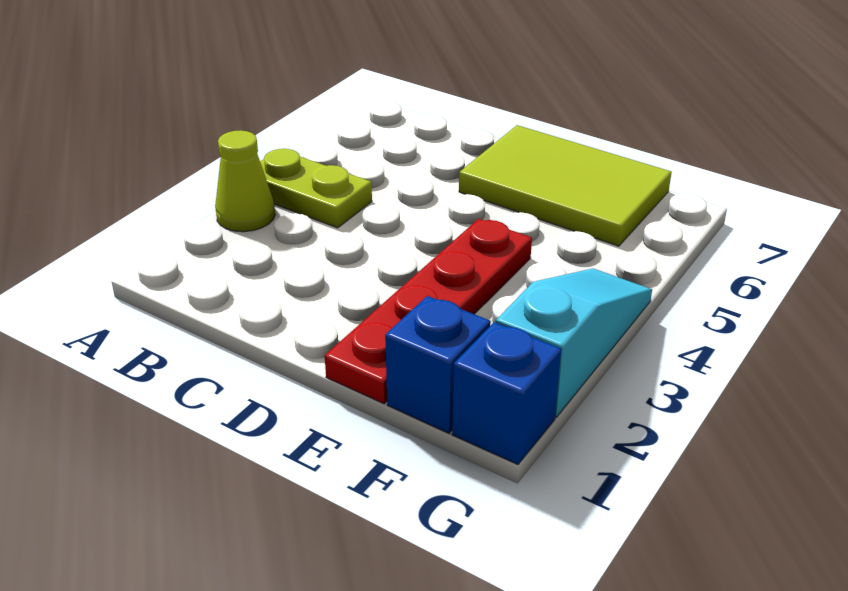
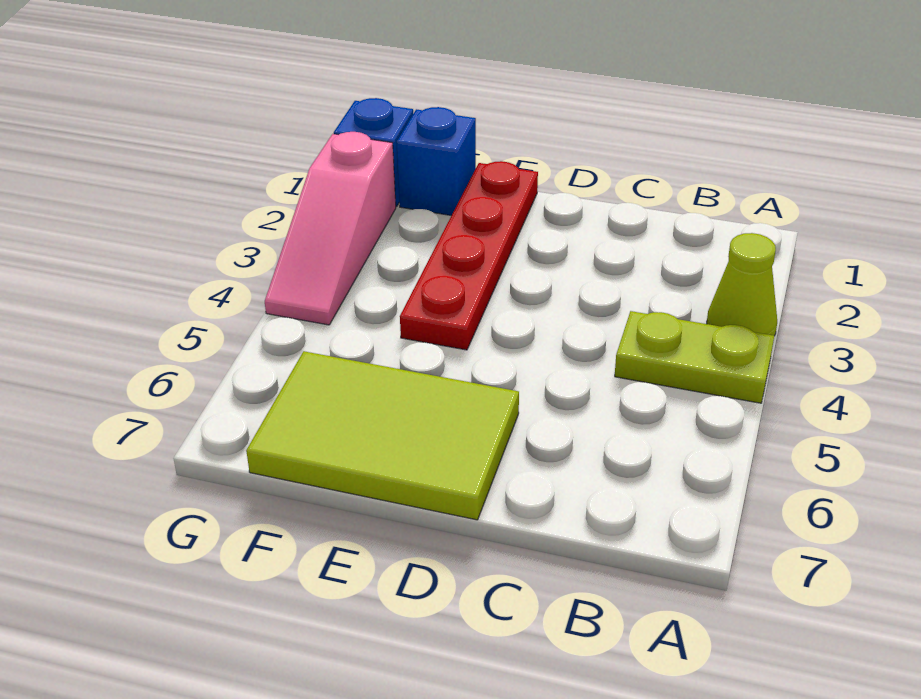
cyan slope G2:G4 level 1 top 2 -> pink slope G2:G4 level 1 top 2

